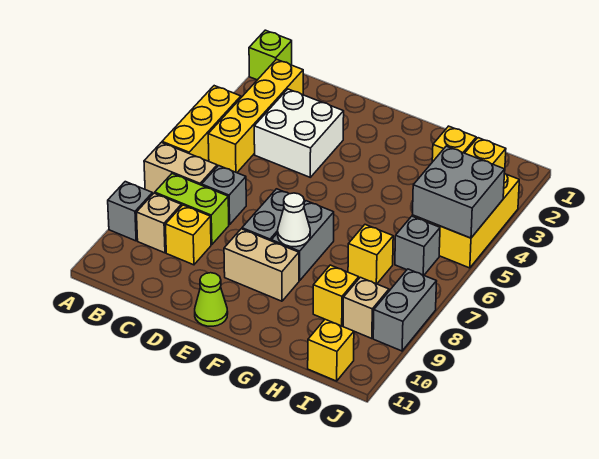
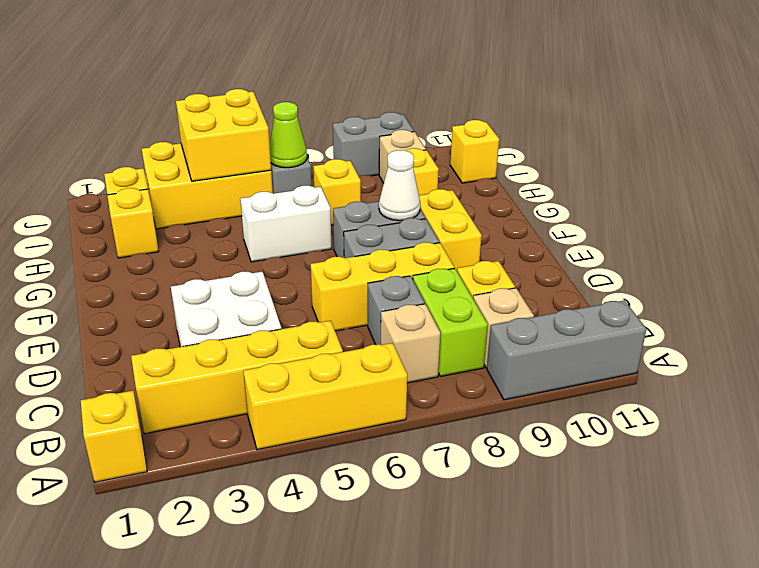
lime brick A1 level 1 -> yellow brick A1 level 1
tan brick A7:B7 level 1 -> tan brick B7 level 1
grey brick A9 level 1 -> grey brick A9:A11 level 1
none -> yellow brick D6:D8 level 1
tan brick E9:F9 level 1 -> yellow brick E9:F9 level 1
lime cone E11 level 1 -> lime cone I6 level 2
none -> white brick G5:G6 level 1
grey brick I4:J5 level 2 -> yellow brick I4:J5 level 2

